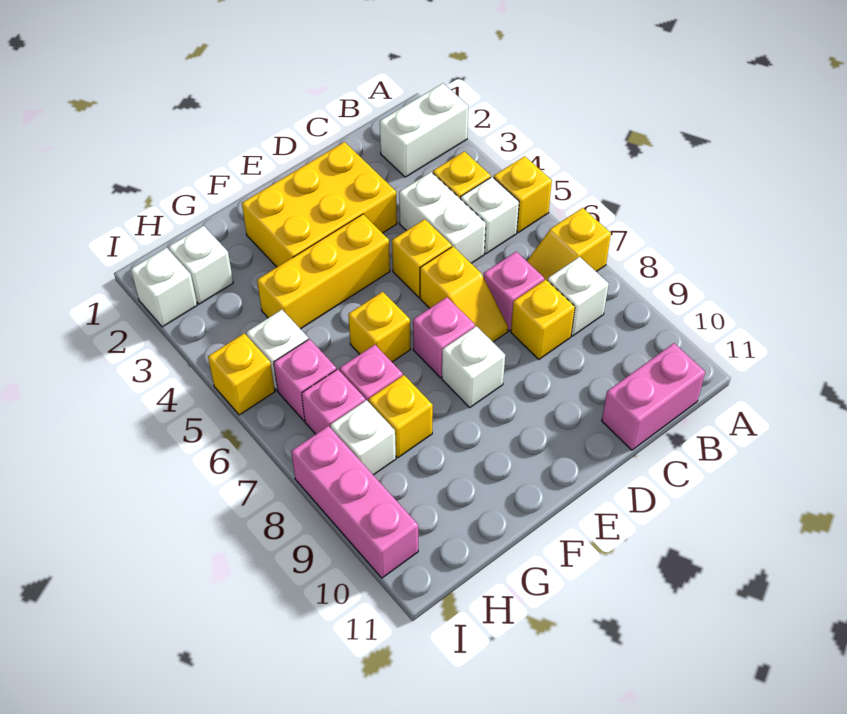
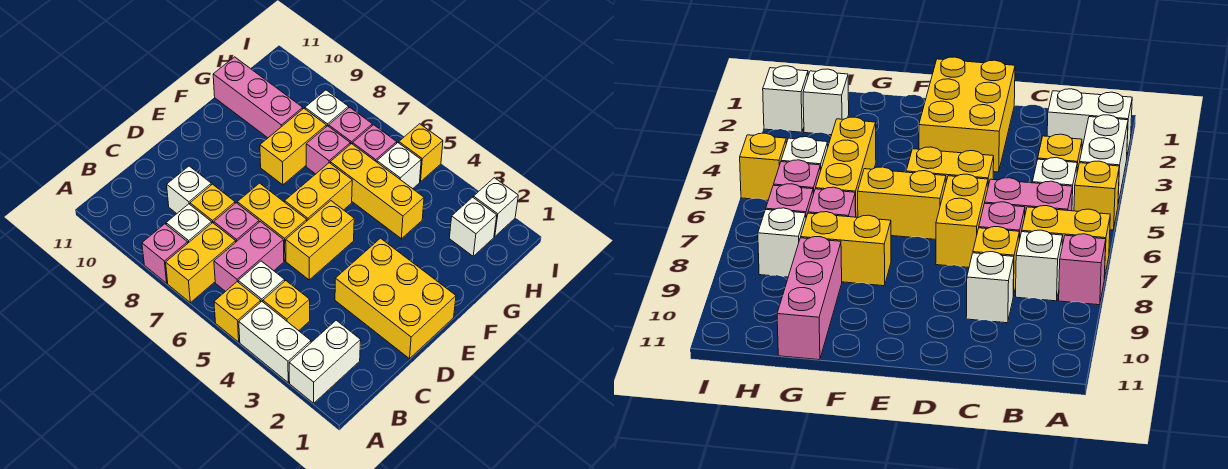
yellow slope A7:B7 level 1 top A -> yellow brick A7:B7 level 1
pink brick B11:C11 level 1 -> pink brick B6:C6 level 1
white brick C4:C5 level 1 -> white brick A3:A4 level 1
yellow brick D2:F3 level 1 -> yellow brick D1:E3 level 1
yellow brick D5 level 1 -> yellow brick D5:E5 level 1
yellow slope D6:D7 level 1 top 6 -> yellow brick D6:D7 level 1
yellow brick E4:G4 level 1 -> yellow brick G4:G6 level 1
pink brick E7 level 1 -> pink brick A8 level 1
white brick E8 level 1 -> white brick C9 level 1
yellow brick F6 level 1 -> yellow brick E6:F6 level 1
yellow brick G8 level 1 -> yellow brick F8:G8 level 1
pink brick I8:I10 level 1 -> pink brick G9:G11 level 1

